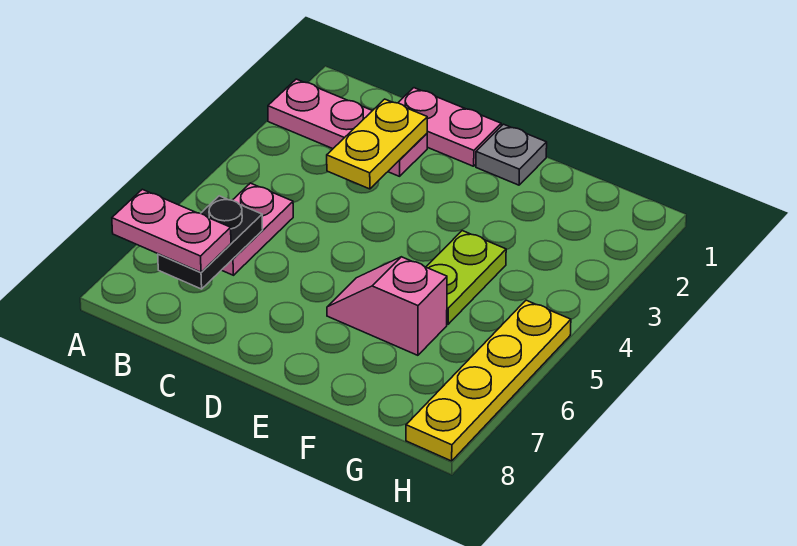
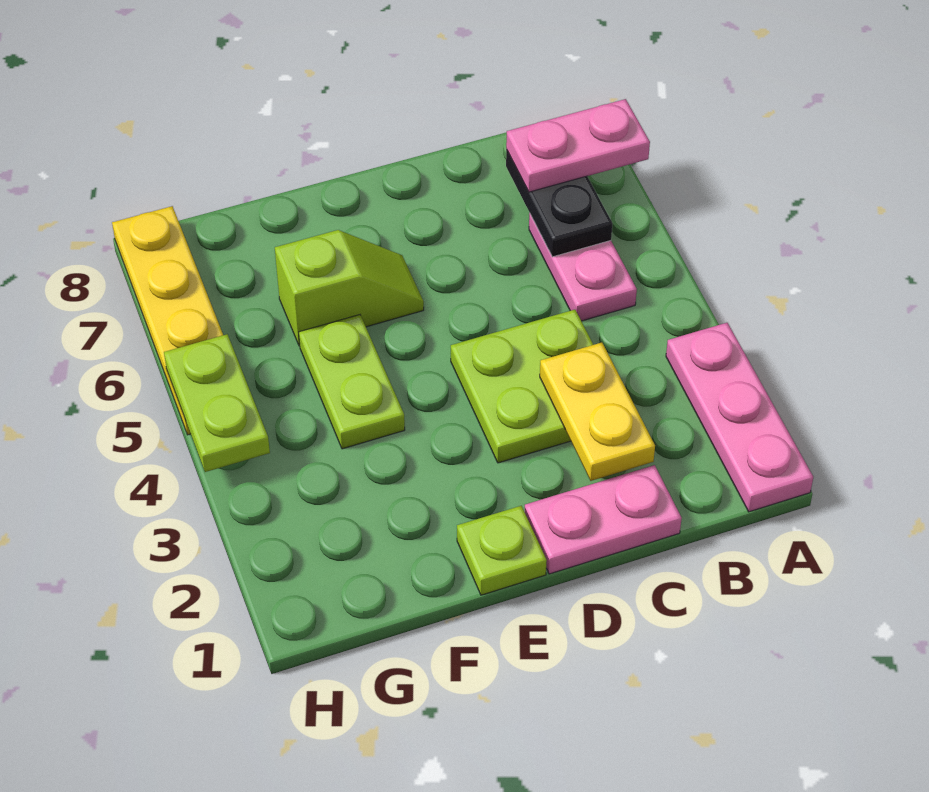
pink plate A2:C2 level 1 -> pink plate A1:A3 level 1
none -> lime plate C3:D4 level 1
grey plate E1 level 1 -> lime plate E1 level 1
pink slope E6:F6 level 1 top F -> lime slope E6:F6 level 1 top F
none -> lime plate H4:H5 level 2

